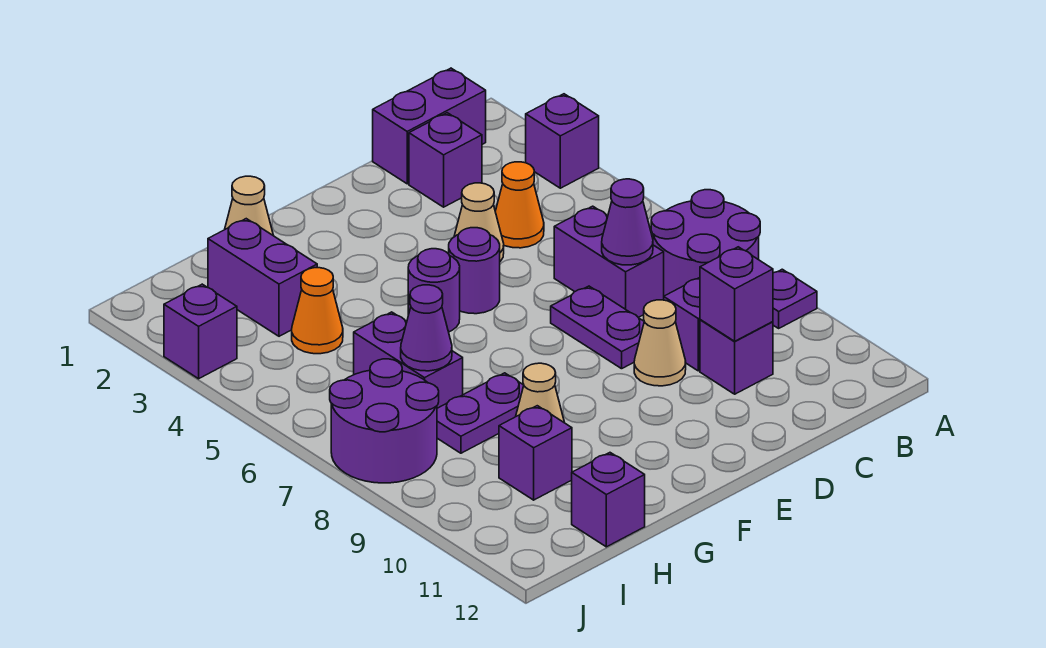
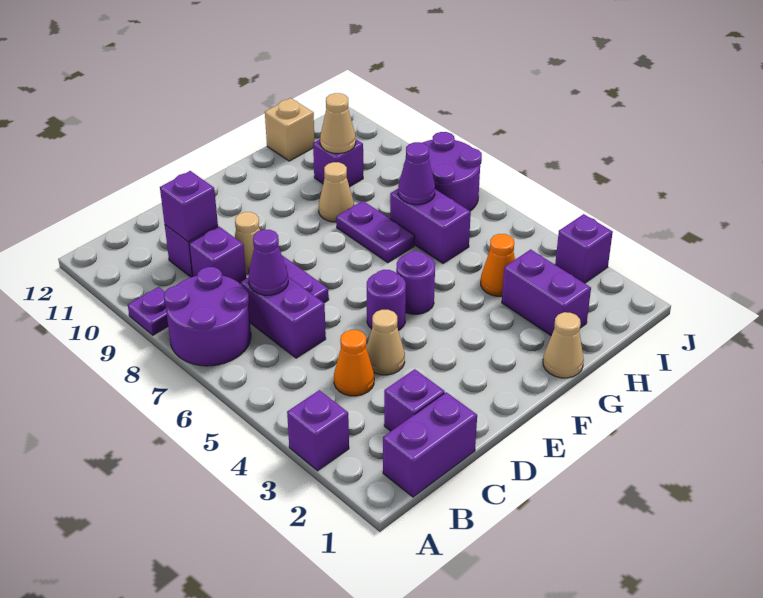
purple plate G8:H8 level 1 -> purple plate G7:G8 level 1
none -> tan cone H10 level 2
purple brick H12 level 1 -> tan brick H12 level 1

